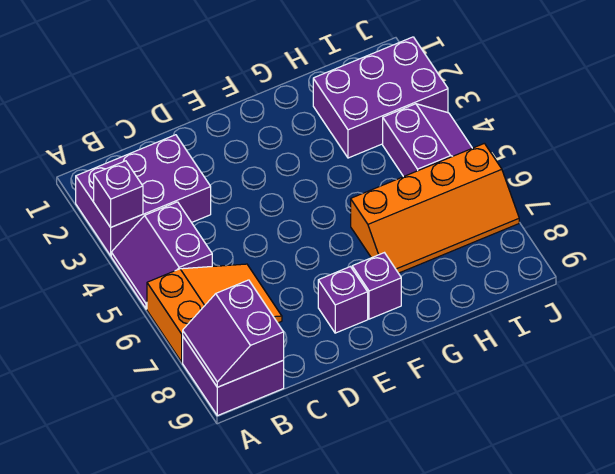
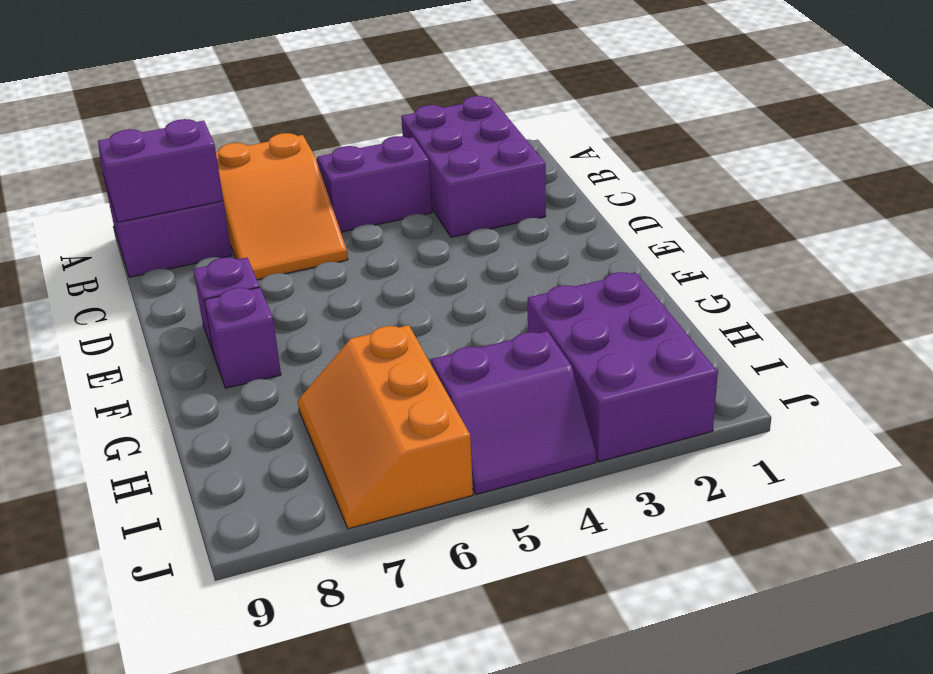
purple brick A3 level 2 -> none
orange slope G6:J7 level 1 top 6 -> orange slope H6:J7 level 1 top 6

